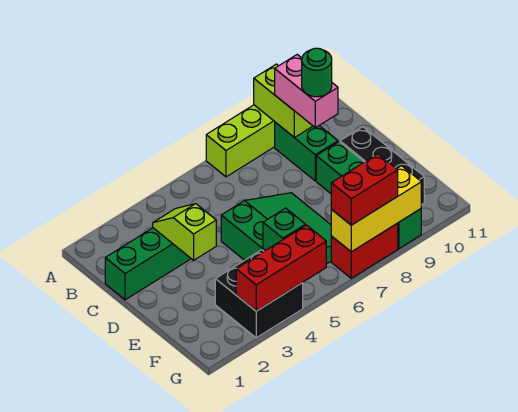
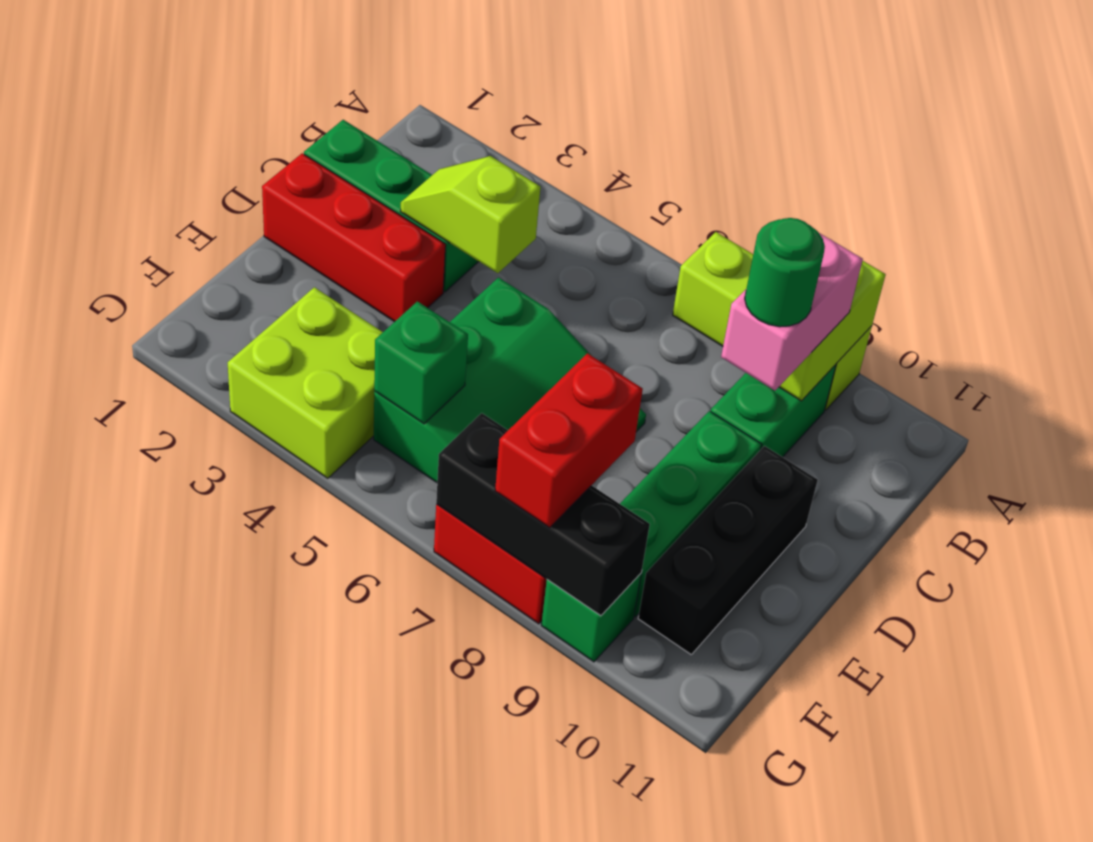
lime slope C3:D3 level 2 top D -> lime slope C3:C4 level 2 top 4
black brick F3:G4 level 1 -> lime brick F3:G4 level 1
red brick G3:G5 level 2 -> red brick D1:D3 level 1
yellow brick G7:G9 level 2 -> black brick G7:G9 level 2
red brick G7:G8 level 3 -> red brick F8:G8 level 3

